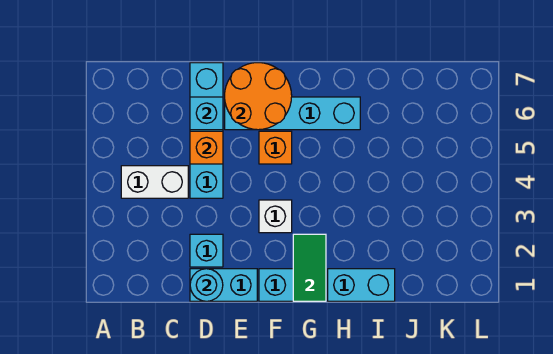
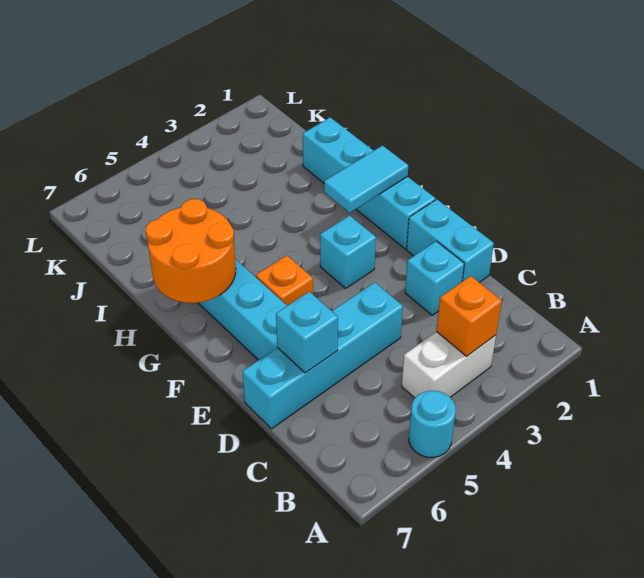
white brick B4:C4 level 1 -> white brick B3:B4 level 1
cyan round brick D1 level 2 -> cyan round brick A5 level 1
orange brick D5 level 2 -> orange brick B3 level 2
orange round brick E6:F7 level 2 -> orange round brick G6:H7 level 2
white brick F3 level 1 -> cyan brick F3 level 1
green tile G1:G2 level 2 -> cyan tile G1:G2 level 2

